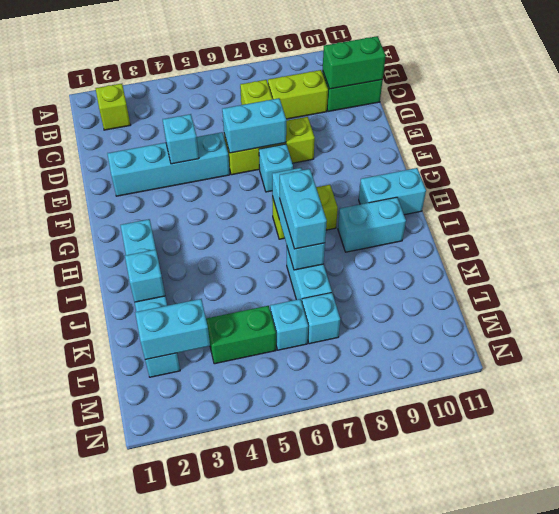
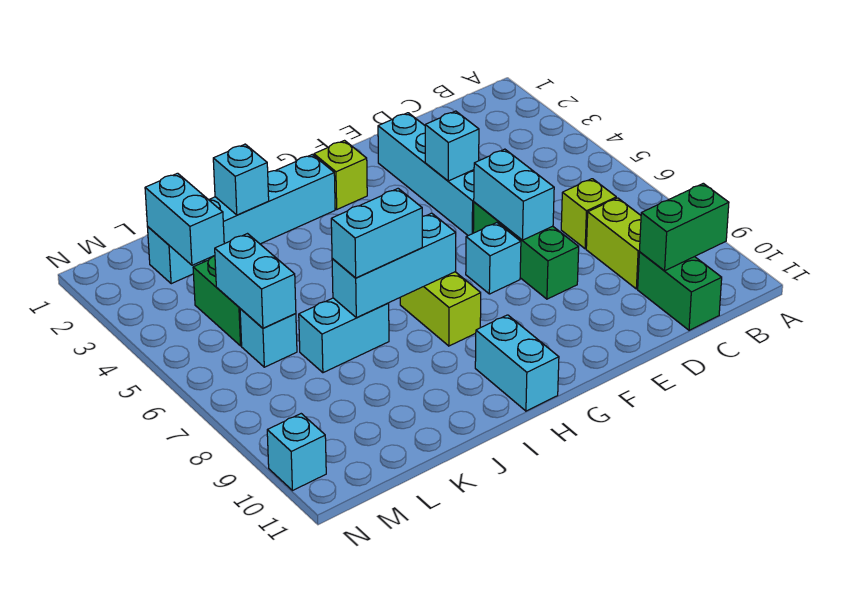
lime brick B2 level 1 -> lime brick G2 level 1
green brick C10:C11 level 2 -> green brick B10:C10 level 2
lime brick E6:E8 level 1 -> green brick E6:E8 level 1
cyan brick I9:I10 level 1 -> cyan brick L5:L6 level 2
cyan brick L7 level 1 -> cyan brick N10 level 1

